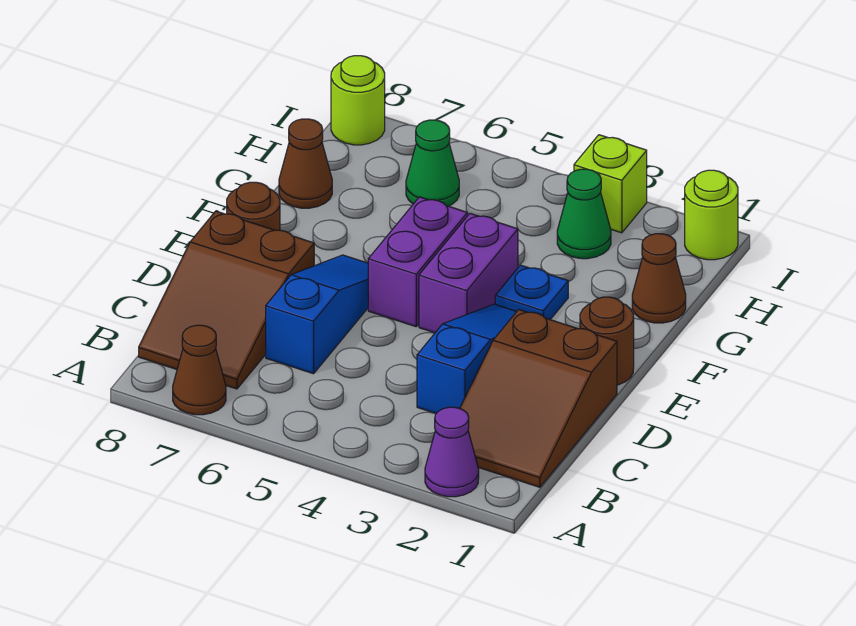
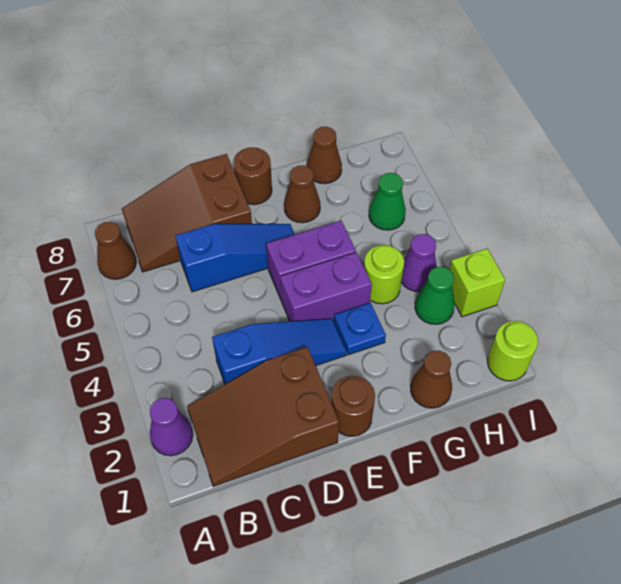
none -> brown cone F7 level 1
none -> purple cone H4 level 1
lime round brick I8 level 1 -> lime round brick G4 level 1

